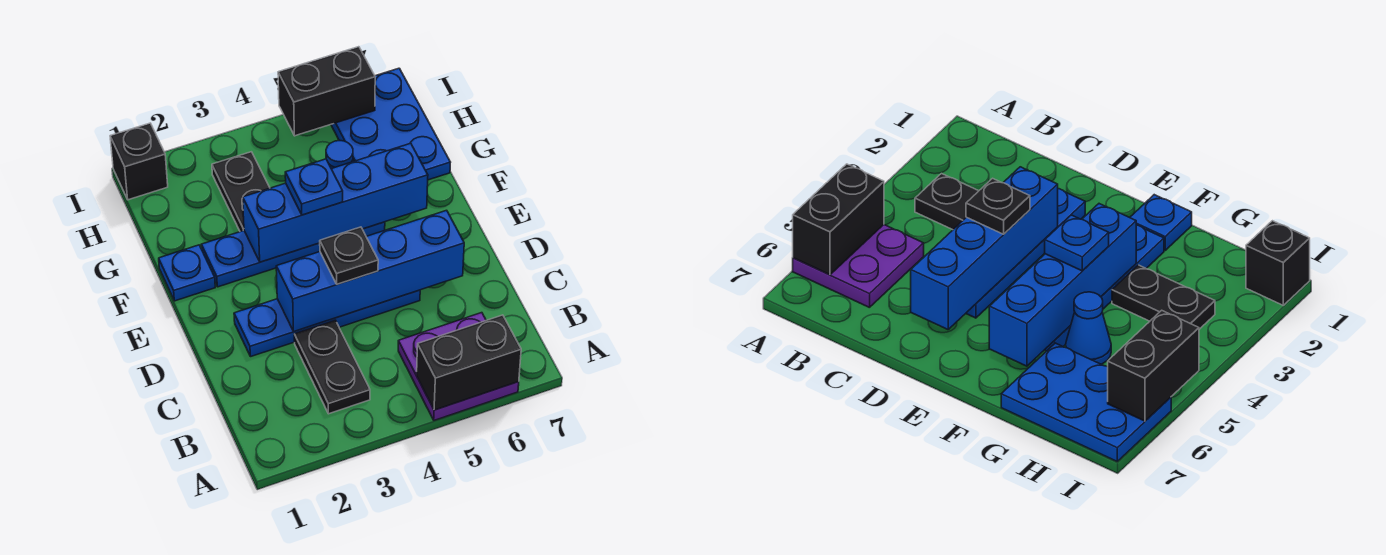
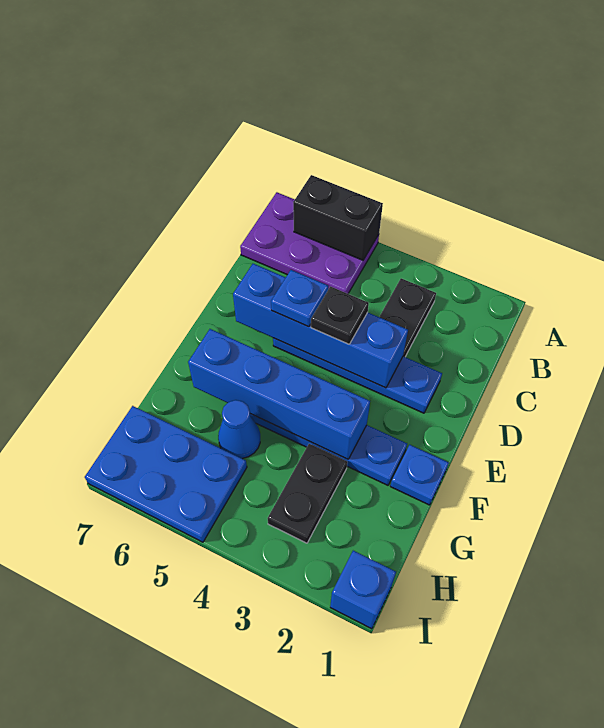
purple plate A5:B6 level 1 -> purple plate A5:B7 level 1
blue plate F4 level 3 -> blue plate D5 level 3
blue plate G6:I7 level 1 -> blue plate H5:I7 level 1
black brick I1 level 1 -> blue brick I1 level 1
black brick I5:I6 level 2 -> none

